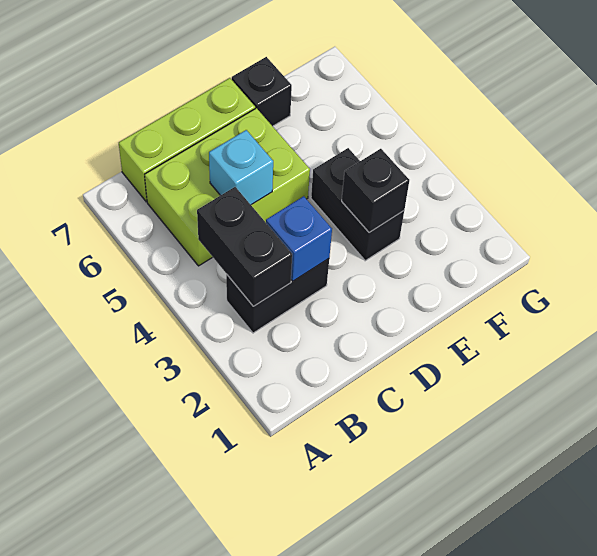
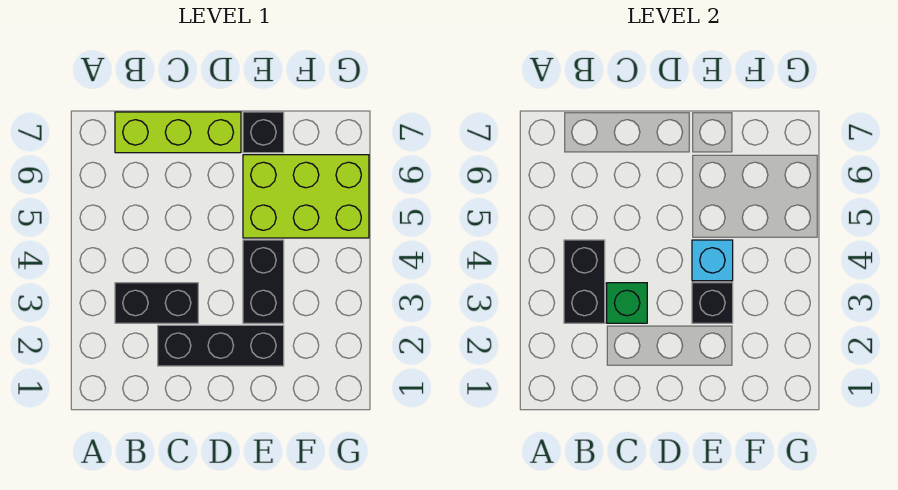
lime brick B5:D6 level 1 -> lime brick E5:G6 level 1
none -> black brick C2:E2 level 1
blue brick C3 level 2 -> green brick C3 level 2
cyan brick C5 level 2 -> cyan brick E4 level 2

